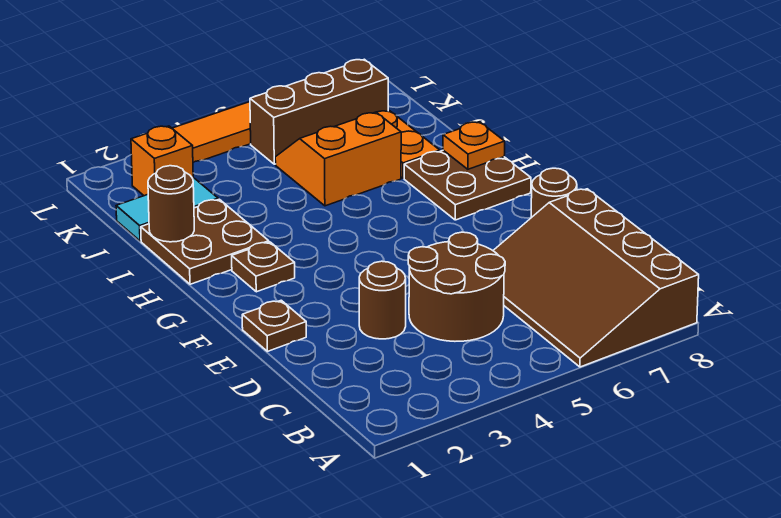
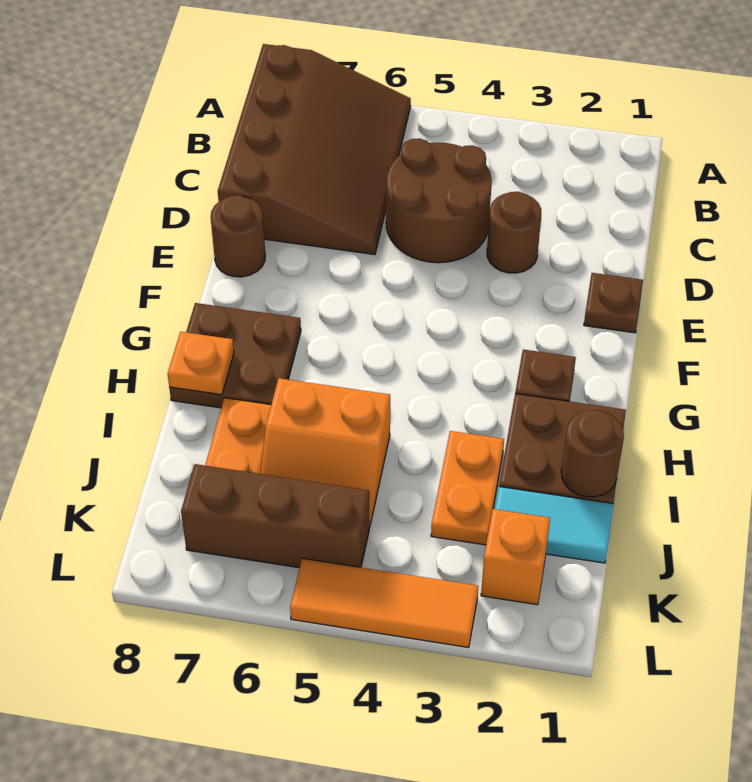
none -> orange plate I3:J3 level 1

